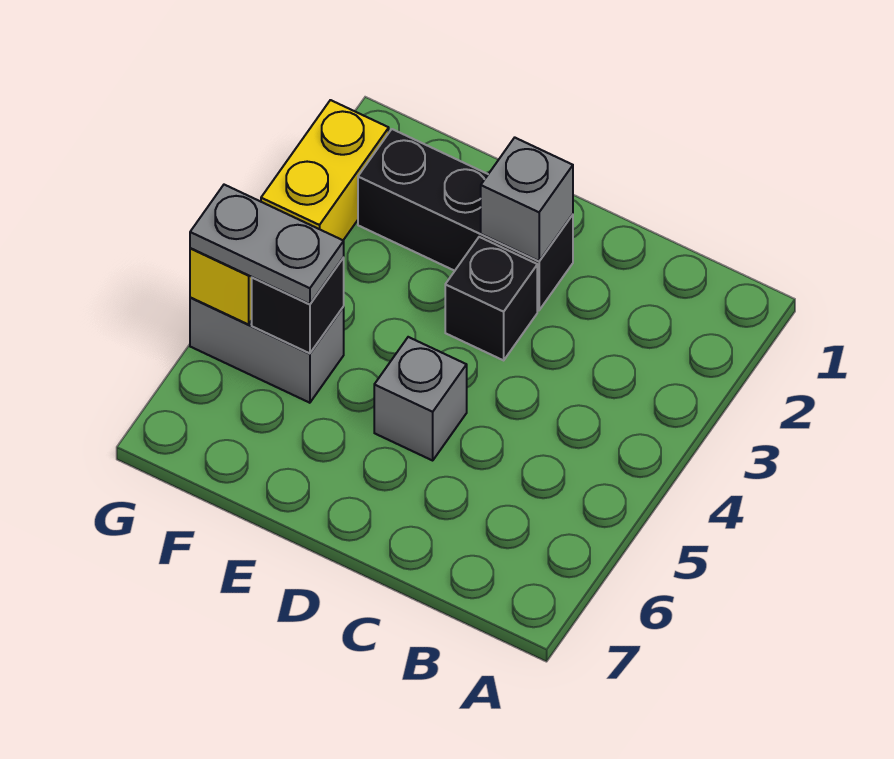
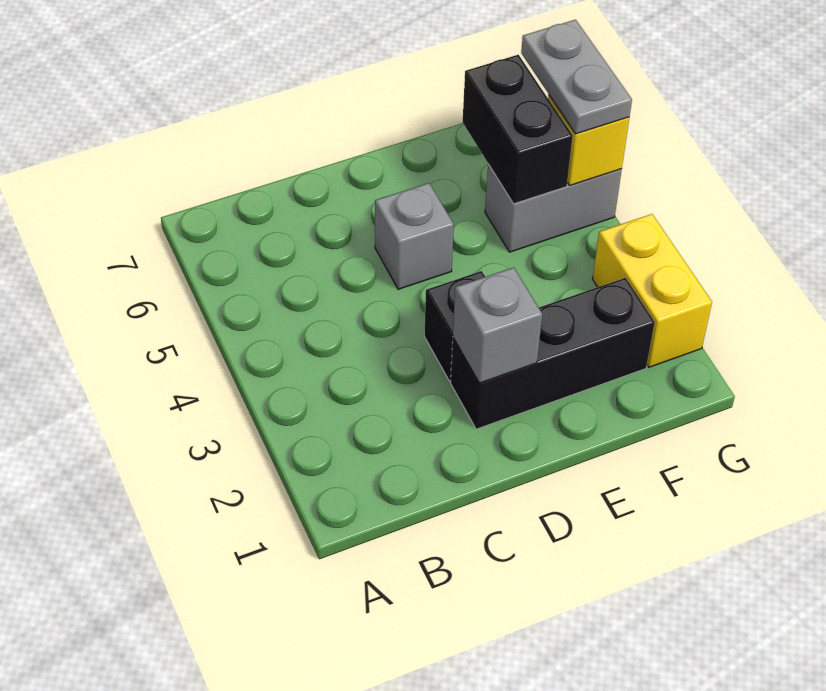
black brick F5 level 2 -> black brick F5:F6 level 2
grey plate F5:G5 level 3 -> grey plate G5:G6 level 3

